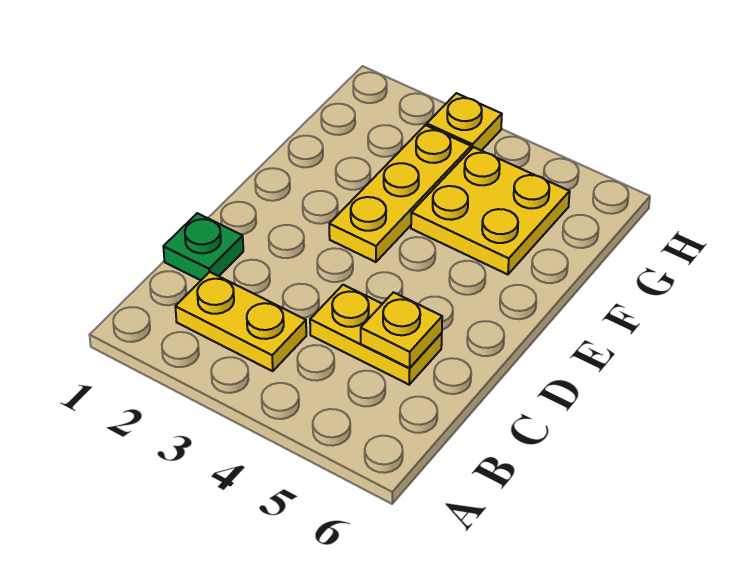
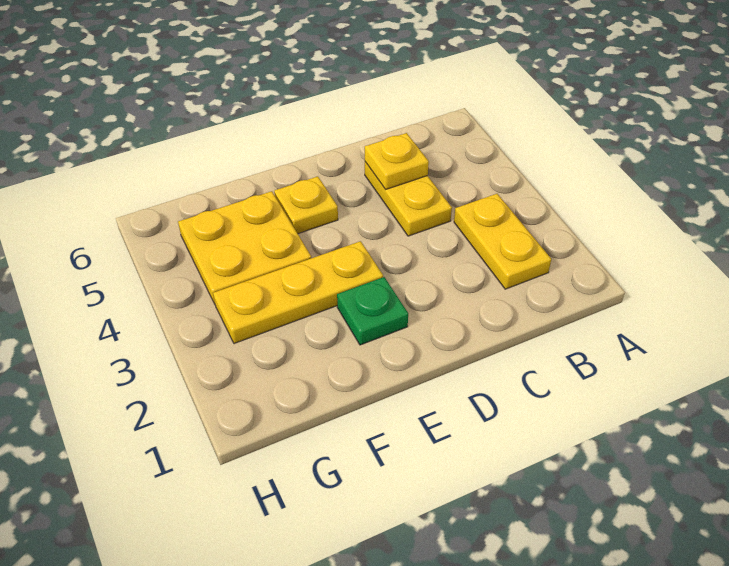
green plate C1 level 1 -> green plate E2 level 1
yellow plate H3 level 1 -> yellow plate E5 level 1

